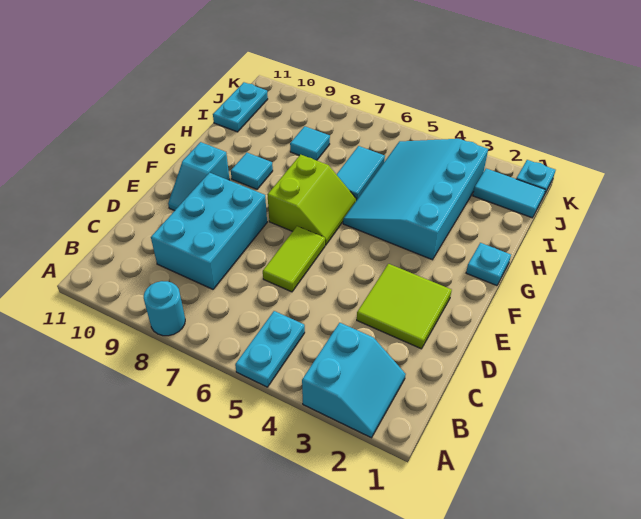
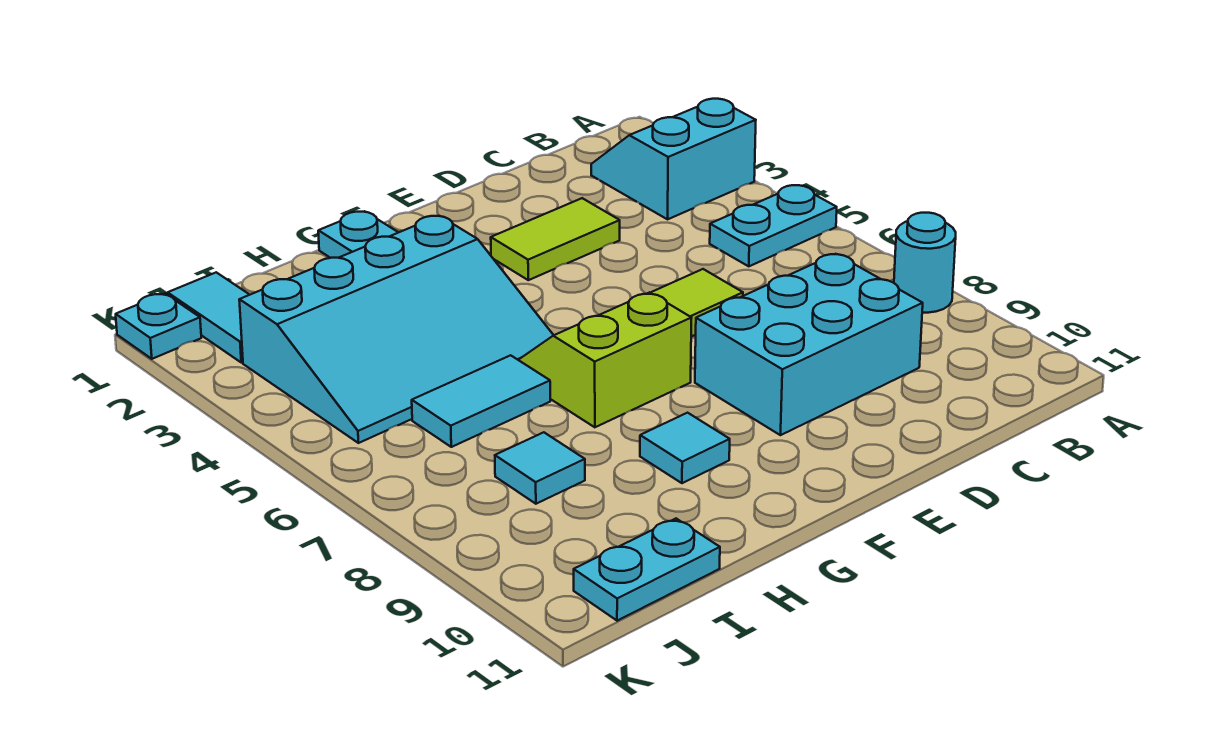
lime tile D2:E3 level 1 -> lime tile D3:E3 level 1
cyan slope E10:F10 level 1 top F -> none

